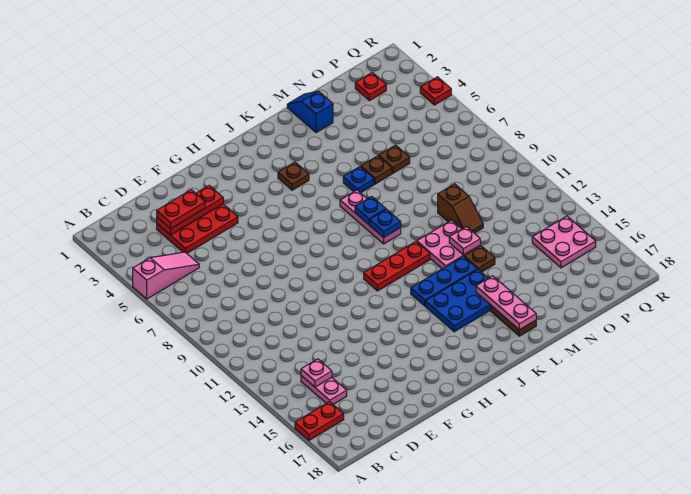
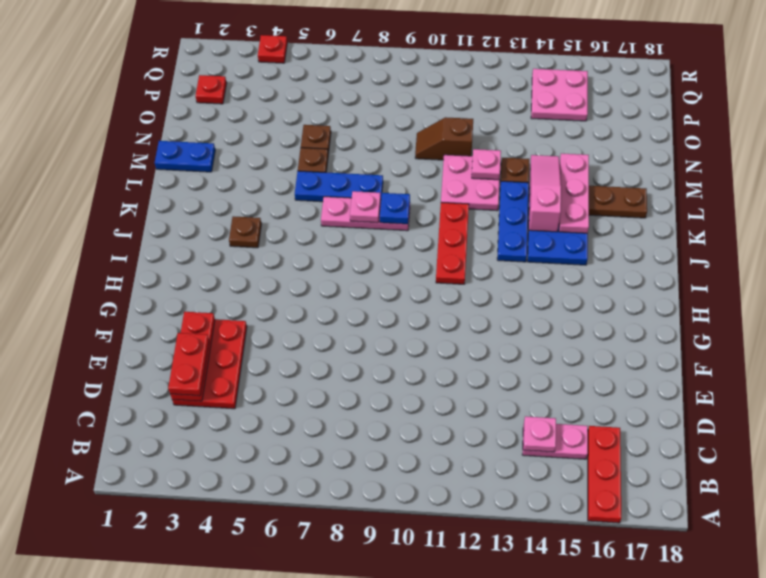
pink slope A5:C5 level 1 top A -> pink slope K14:M14 level 2 top K
red plate A16:B16 level 1 -> red plate A16:C16 level 1
blue plate K8 level 2 -> pink plate K8 level 2
blue plate L6 level 1 -> blue plate L6:L8 level 1
pink plate L15:L17 level 2 -> pink plate K15:M15 level 2
blue slope M1:M2 level 1 top 2 -> blue plate M1:M2 level 1
brown slope N10:N11 level 1 top 10 -> brown slope N10:N11 level 1 top 11

